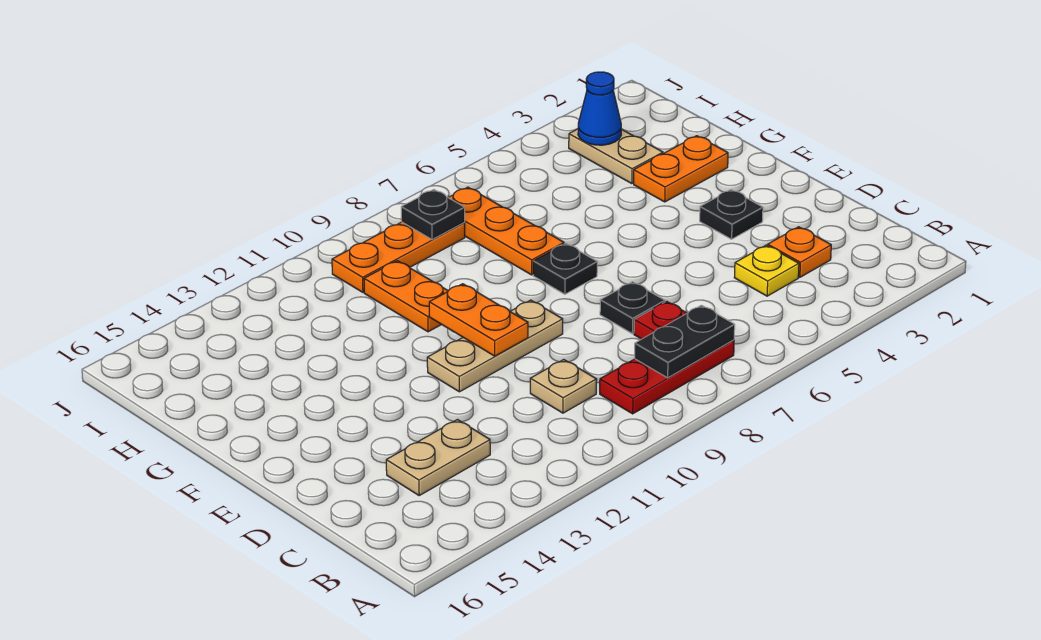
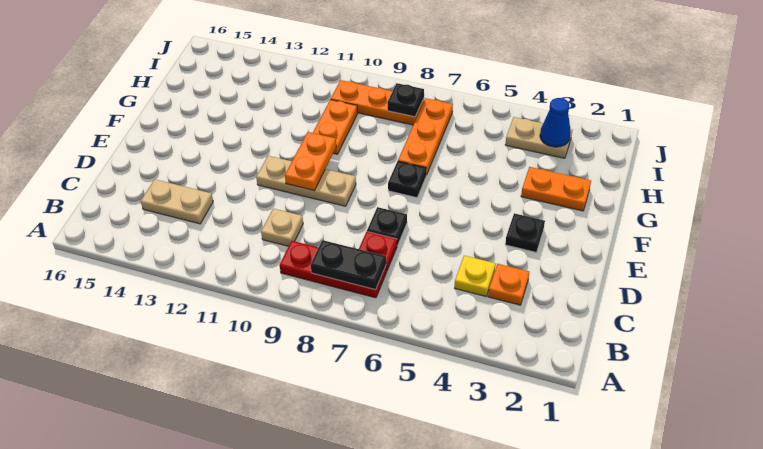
tan plate H3:I3 level 1 -> tan plate I3:I4 level 1

